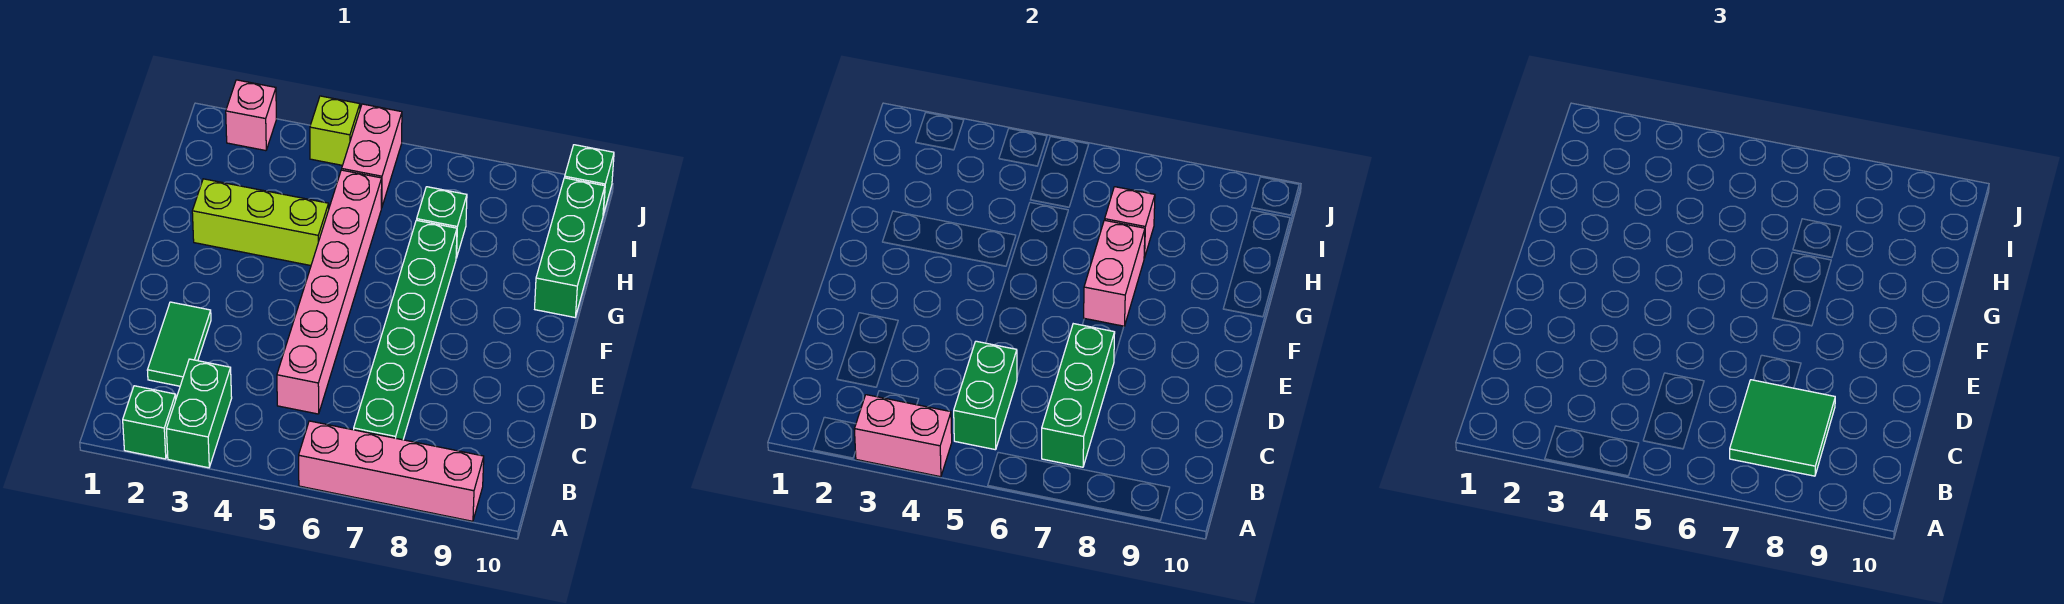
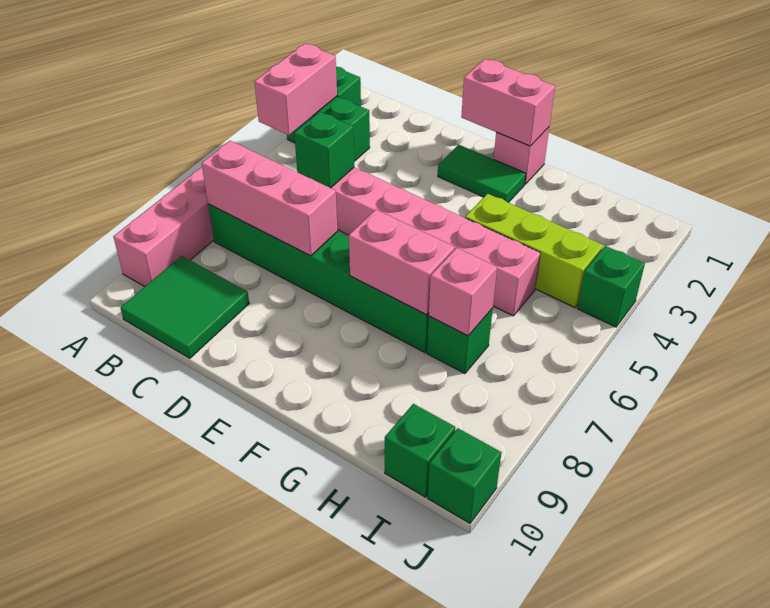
green brick B5:C5 level 2 -> green brick C5 level 2
green brick B7:D7 level 2 -> pink brick B7:D7 level 2
green tile B7:C8 level 3 -> green tile B9:C10 level 1
green tile C2:D2 level 1 -> green tile E2:F2 level 1
lime brick G2:G4 level 1 -> lime brick G4:I4 level 1
green brick G10:I10 level 1 -> green brick I10 level 1
pink brick I5:J5 level 1 -> pink brick E1:F1 level 2
pink brick J2 level 1 -> pink brick F1 level 1
lime brick J4 level 1 -> green brick J4 level 1

